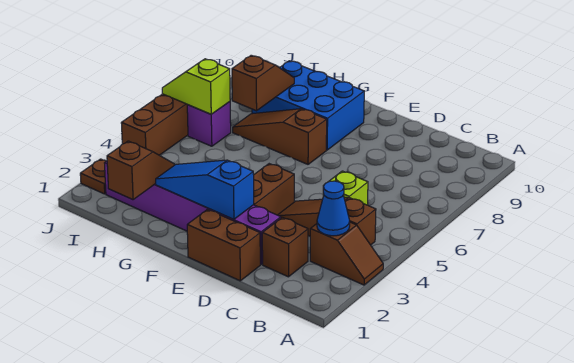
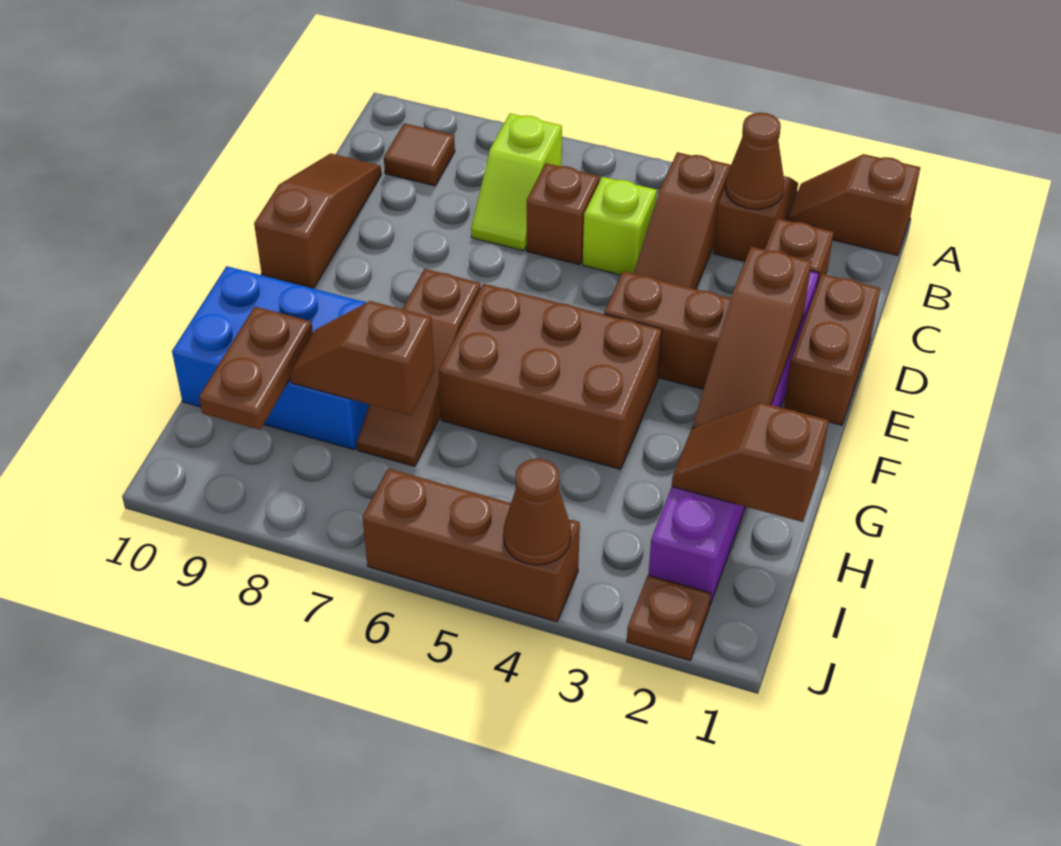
none -> brown slope A1:A2 level 1 top 1
blue cone B3 level 2 -> brown cone B3 level 2
none -> brown tile B9 level 1
none -> brown brick C6 level 1
none -> brown slope C10:E10 level 1 top E
blue slope E2:G2 level 2 top E -> brown slope E2:G2 level 2 top E
none -> brown brick F4:G6 level 1
blue brick F8:H9 level 1 -> blue brick G8:H10 level 1
none -> brown plate H9:I9 level 2
purple brick I6 level 1 -> none
lime slope I6:J6 level 2 top I -> lime slope B7:C7 level 1 top B
none -> brown cone J4 level 2

